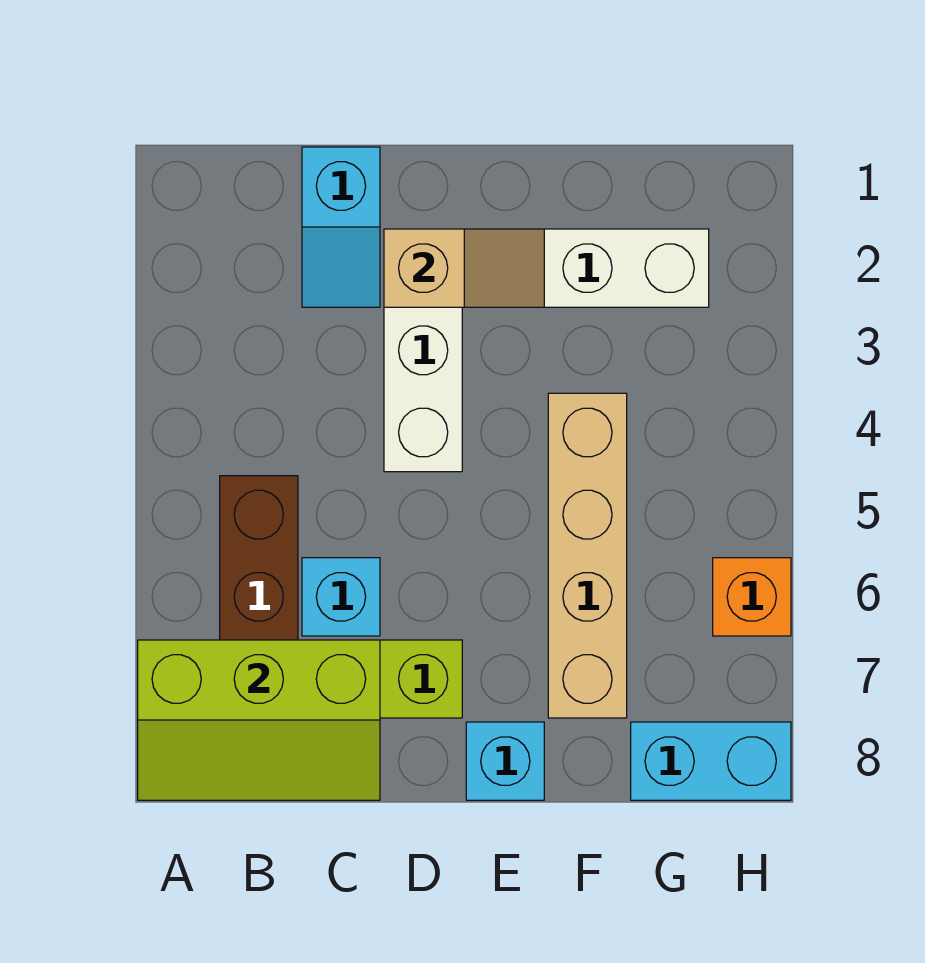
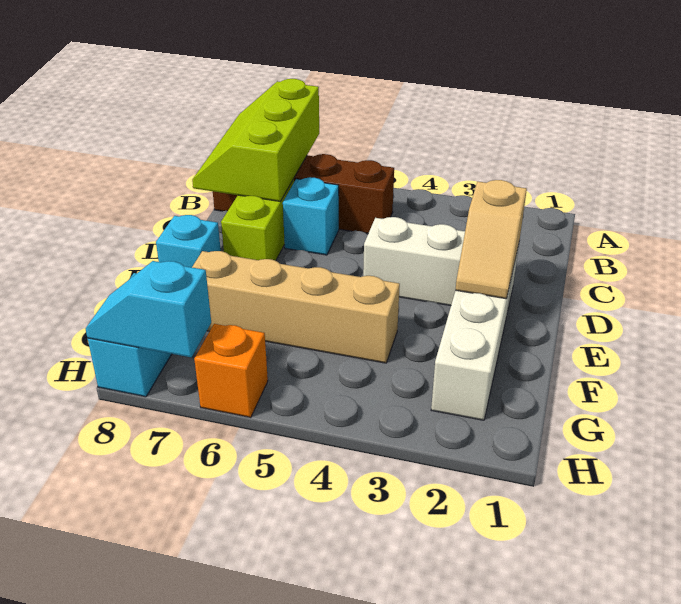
cyan slope C1:C2 level 1 top 1 -> cyan slope H7:H8 level 2 top 7

